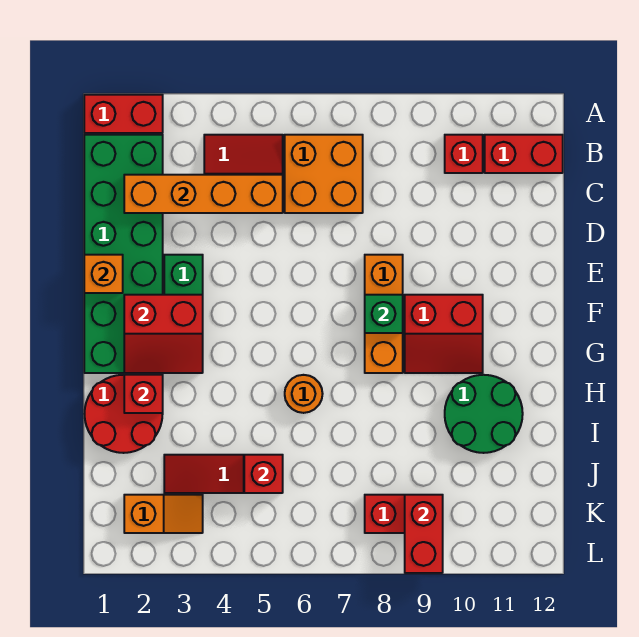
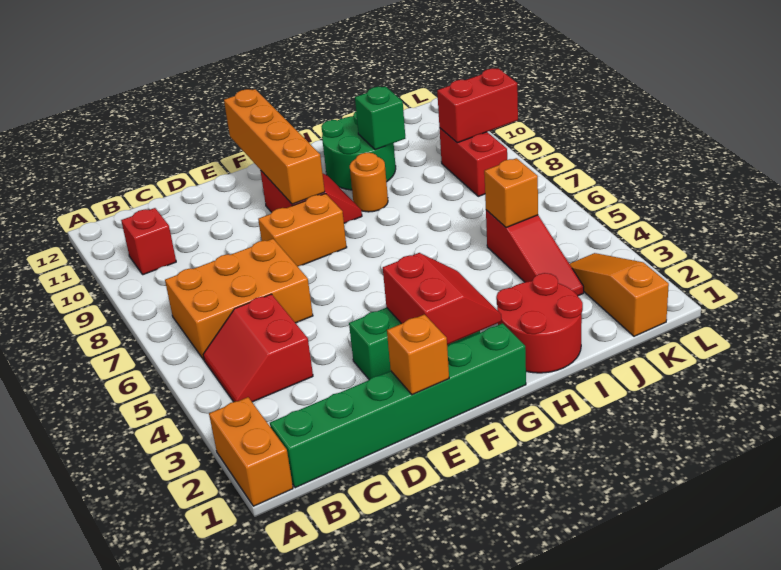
red brick A1:A2 level 1 -> orange brick A1:A2 level 1
green brick B1:G2 level 1 -> green brick B1:G1 level 1
orange brick B6:C7 level 1 -> orange brick B6:D7 level 1
red brick B11:B12 level 1 -> none
orange brick C2:C5 level 2 -> orange brick F9:F12 level 2
orange brick E8:G8 level 1 -> orange brick E8:F8 level 1
green brick F8 level 2 -> green brick I10 level 2
red brick H2 level 2 -> none
orange round brick H6 level 1 -> orange round brick H9 level 1
red brick J5 level 2 -> orange brick J5 level 2
orange slope K2:K3 level 1 top 2 -> orange slope K1:K3 level 1 top 1

